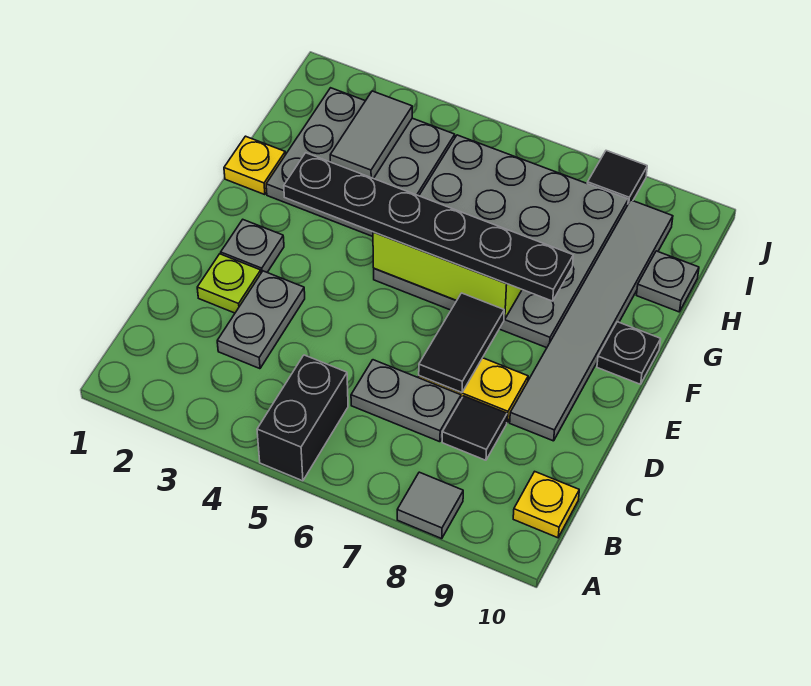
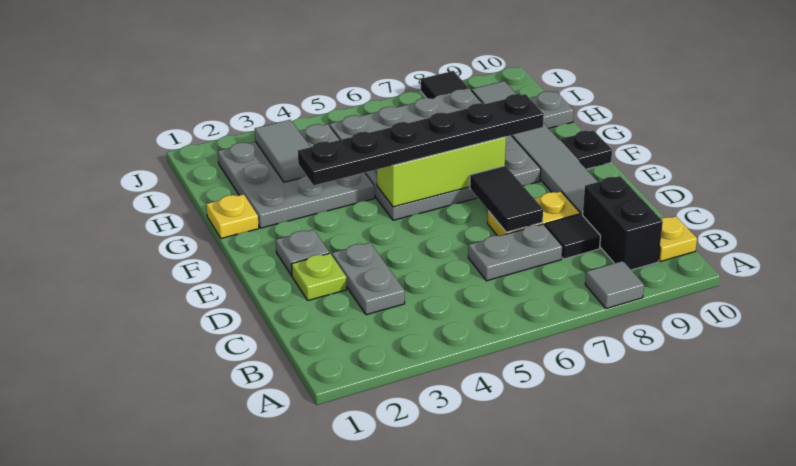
black brick A5:B5 level 1 -> black brick B9:C9 level 1

